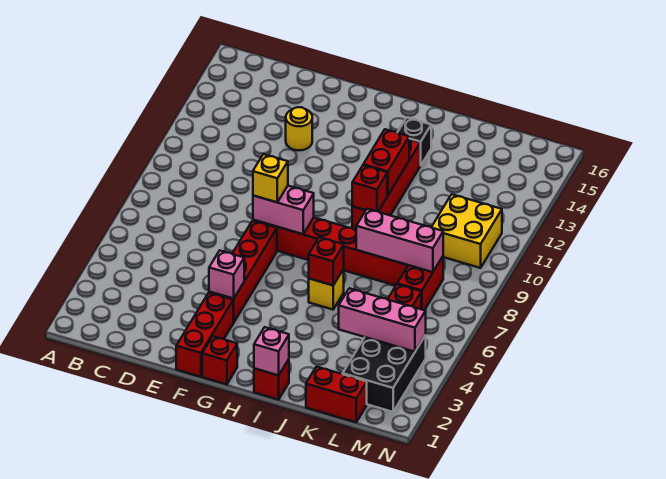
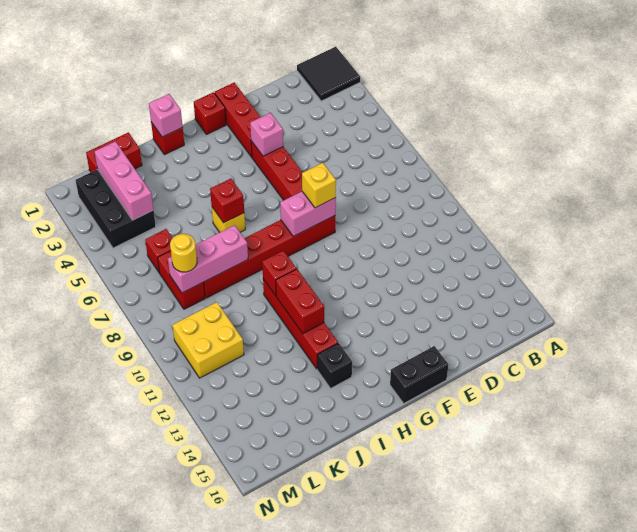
none -> black tile A1:B2 level 1
yellow round brick E13 level 1 -> yellow round brick L8 level 3
none -> black brick F16:G16 level 1
pink brick K4:M4 level 2 -> pink brick L2:L4 level 2

